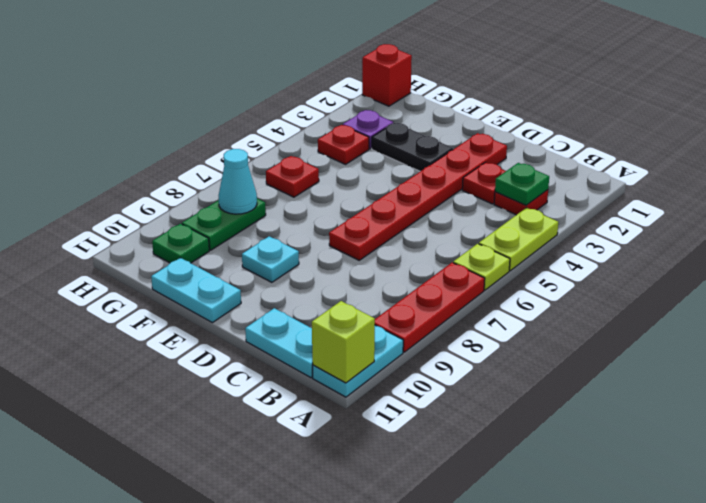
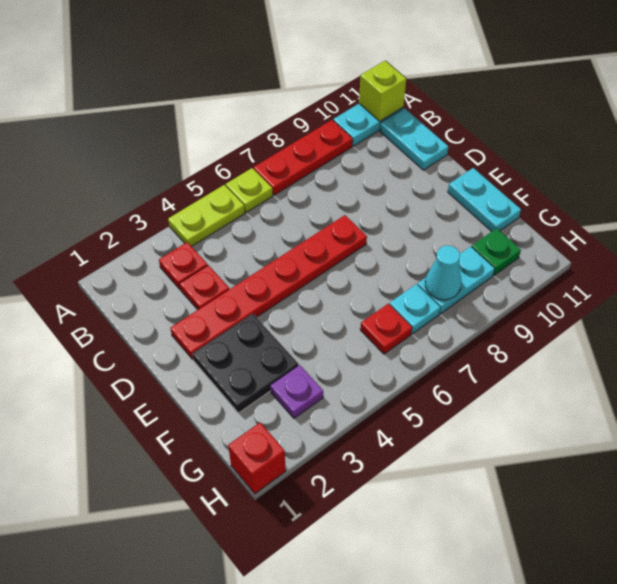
green plate B3 level 2 -> none
black plate E3:F3 level 1 -> black plate E2:F3 level 1
cyan plate E9 level 1 -> cyan plate G7 level 1
red plate G4 level 1 -> none
green plate G8:G9 level 1 -> cyan plate G8:G9 level 1

